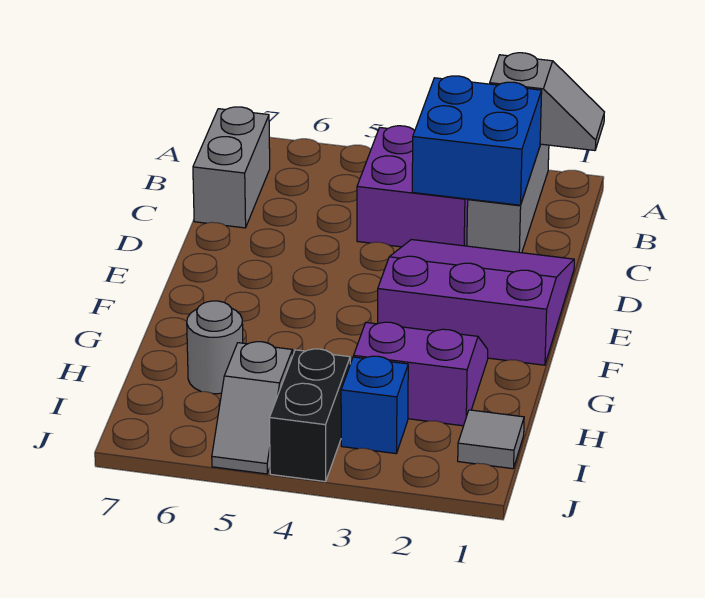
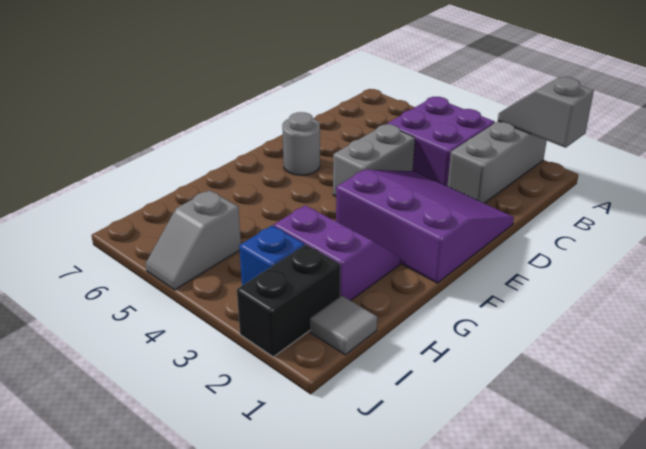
grey slope A1:A2 level 2 top 2 -> grey slope A1:A2 level 2 top 1
blue brick B2:C3 level 2 -> none
grey brick B7:C7 level 1 -> grey brick D4:E4 level 1
grey round brick H6 level 1 -> grey round brick E6 level 1
black brick I4:J4 level 1 -> black brick I2:J2 level 1

